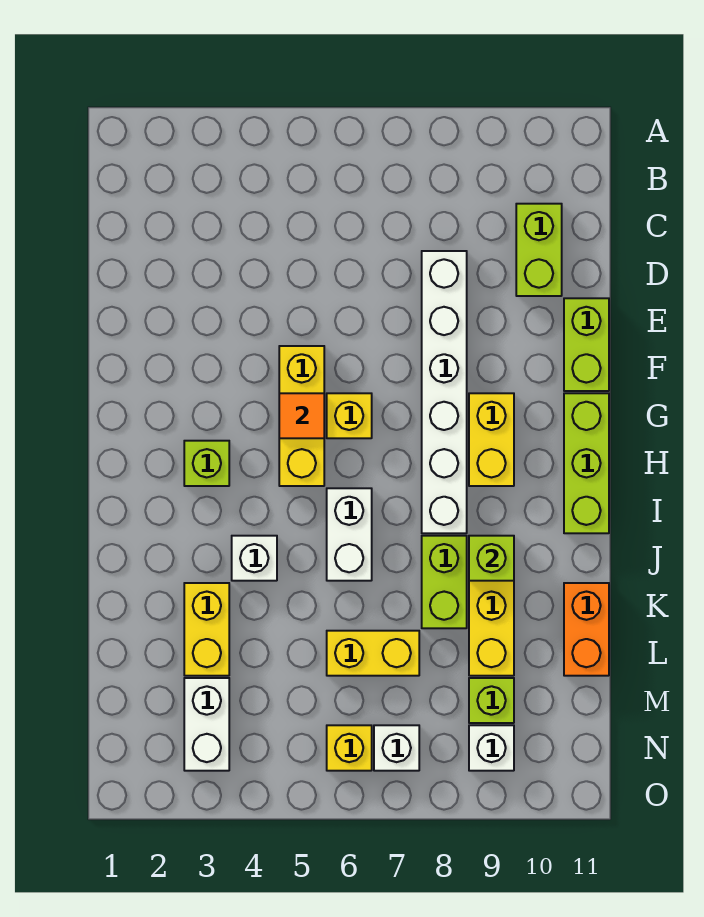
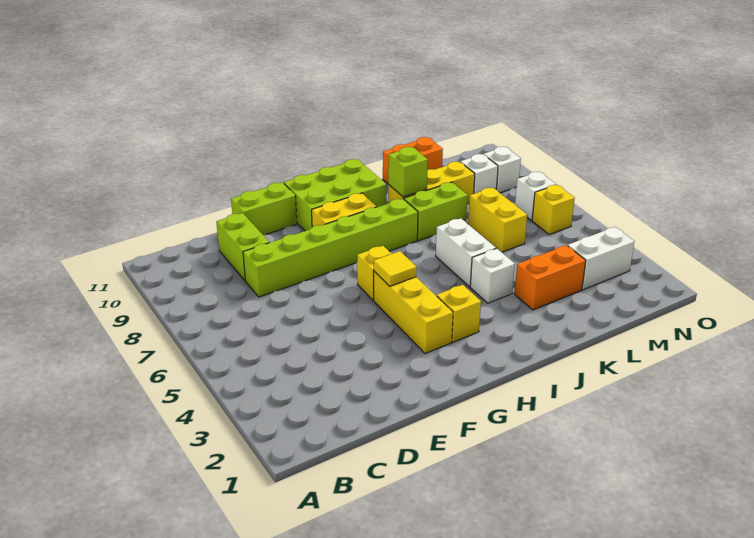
lime brick C10:D10 level 1 -> lime brick D9:D10 level 1
white brick D8:I8 level 1 -> lime brick D8:I8 level 1
yellow brick F5:H5 level 1 -> yellow brick G3:G5 level 1
orange tile G5 level 2 -> yellow tile G5 level 2
lime brick G11:I11 level 1 -> lime brick G10:I11 level 1
lime brick H3 level 1 -> yellow brick H3 level 1
white brick I6:J6 level 1 -> white brick J5:J6 level 1
yellow brick K3:L3 level 1 -> orange brick K3:L3 level 1
lime brick M9 level 1 -> white brick M9 level 1

